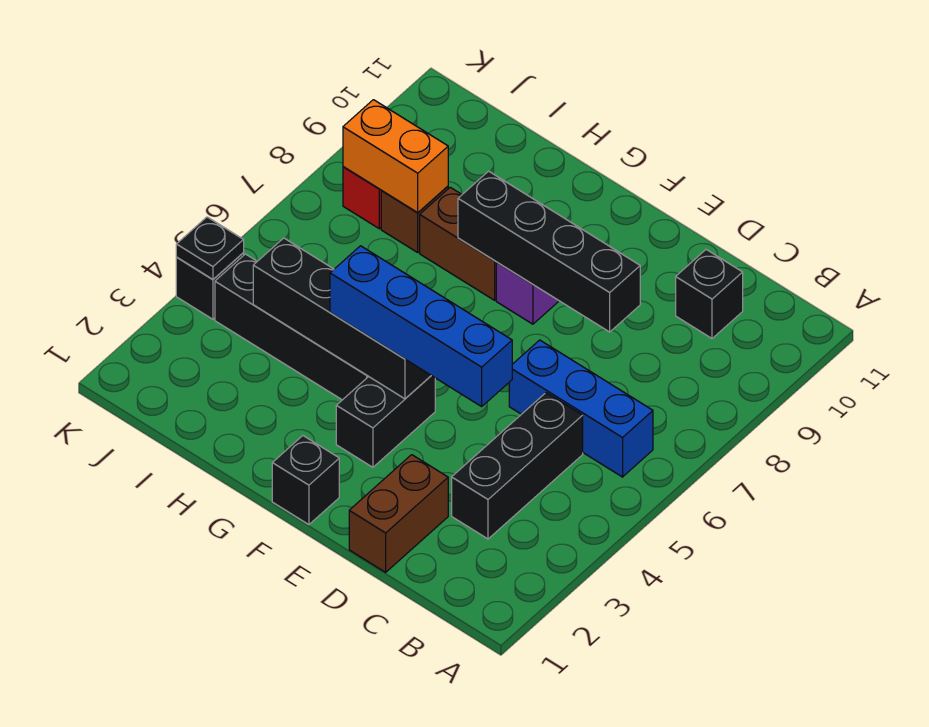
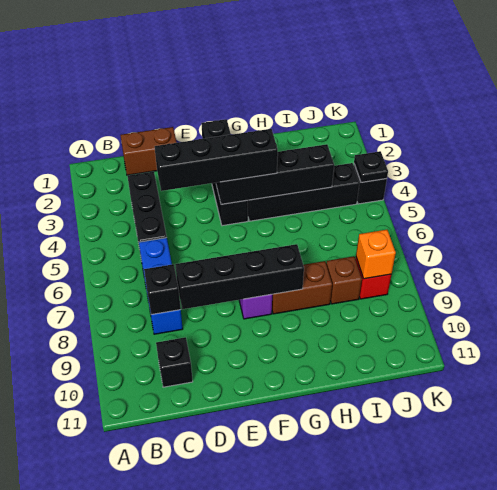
blue brick B6:D6 level 1 -> blue brick C6:C8 level 1
none -> black brick C8 level 2
brown brick D1:D2 level 1 -> brown brick C1:D1 level 1
blue brick D4:G4 level 3 -> black brick D4:G4 level 3
orange brick I8:J8 level 2 -> orange brick J8 level 2

